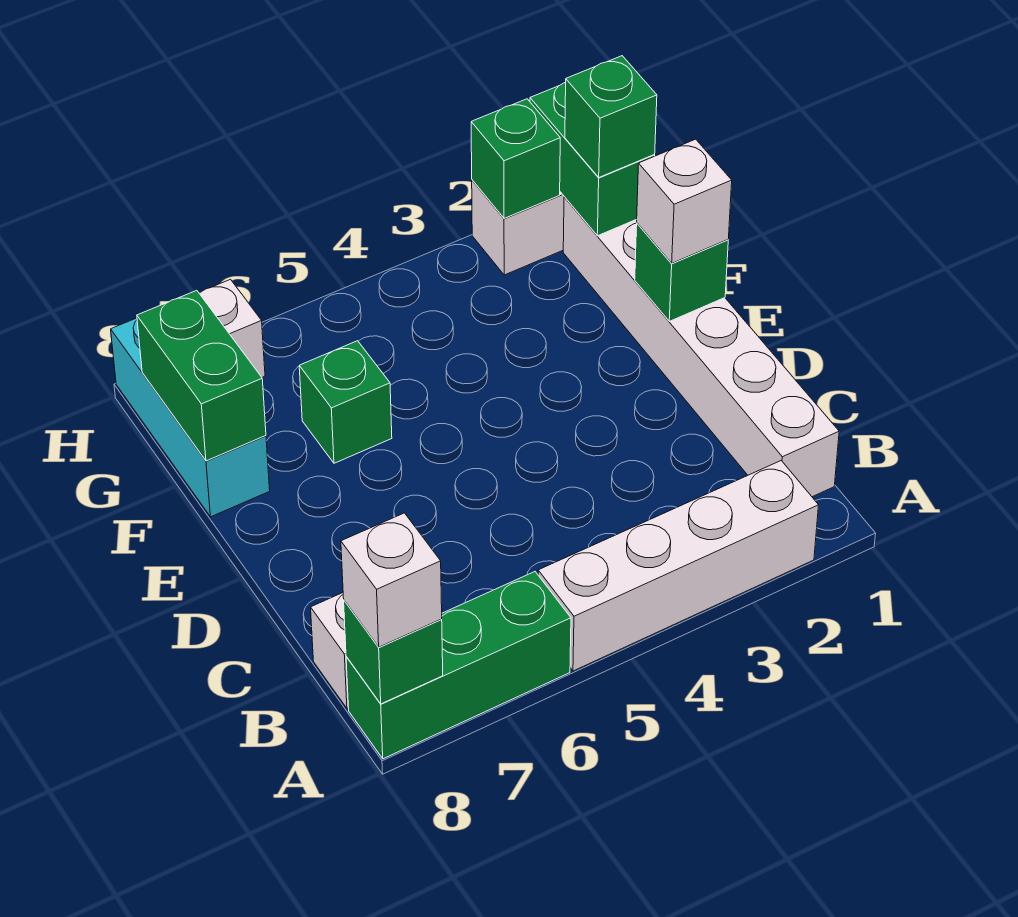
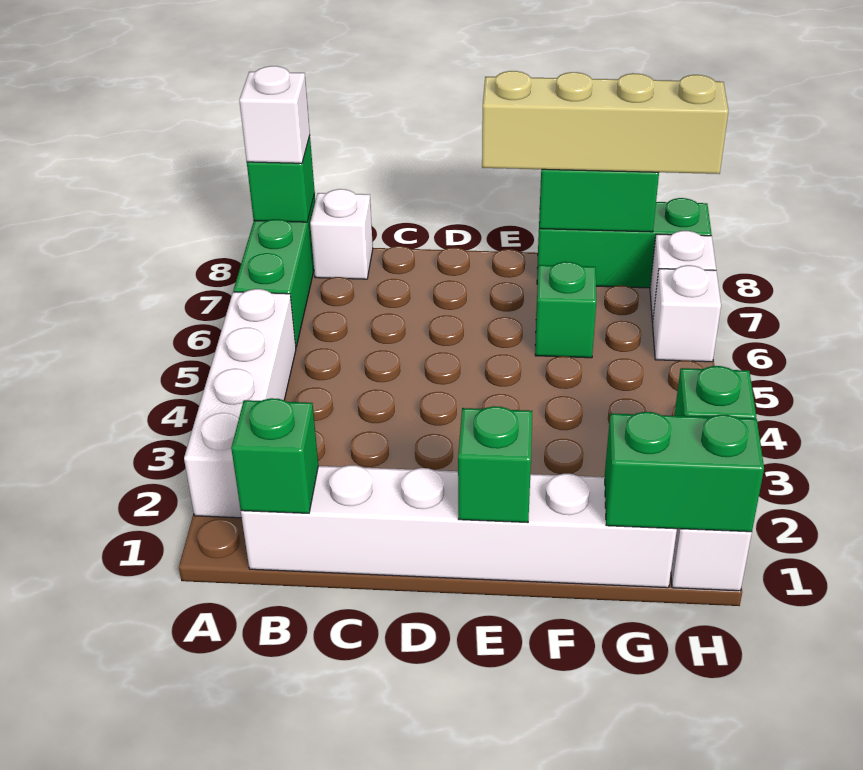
white brick E1 level 3 -> white brick H6 level 1
none -> tan brick E8:H8 level 3
cyan brick F8:H8 level 1 -> green brick F8:H8 level 1
green brick G1 level 3 -> green brick B1 level 2

